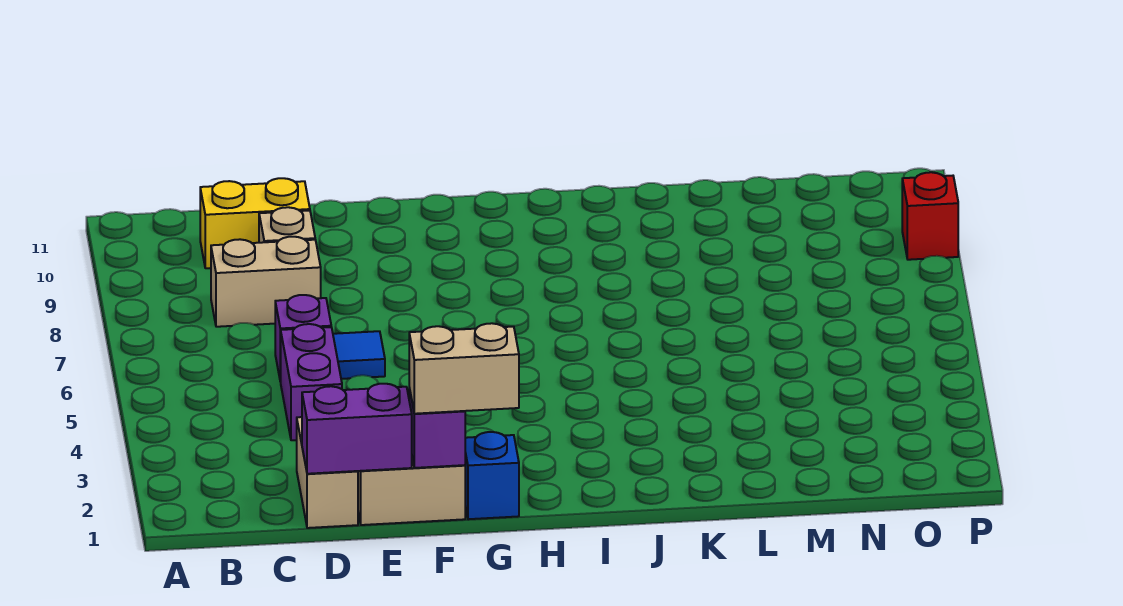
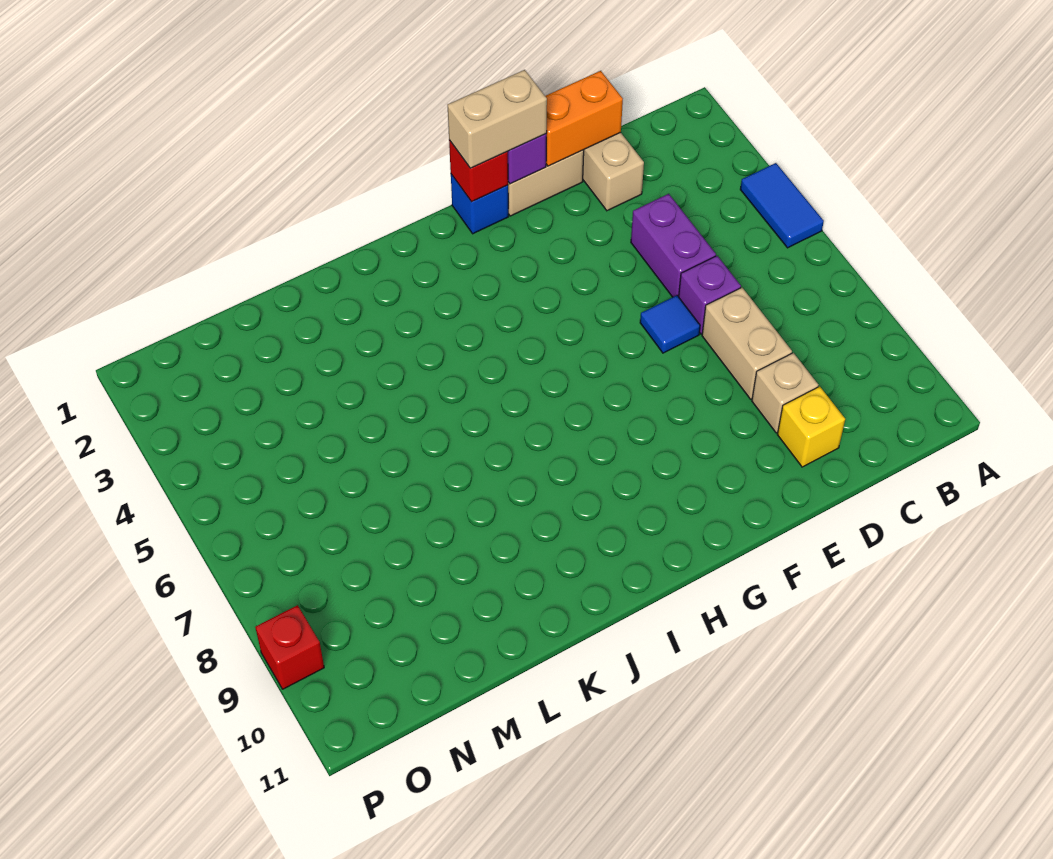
none -> blue tile A4:A5 level 1
tan brick C8:D8 level 1 -> tan brick D7:D8 level 1
yellow brick C10:D10 level 1 -> yellow brick D10 level 1
purple brick D1:E1 level 2 -> orange brick D1:E1 level 2
none -> red brick G1 level 2

